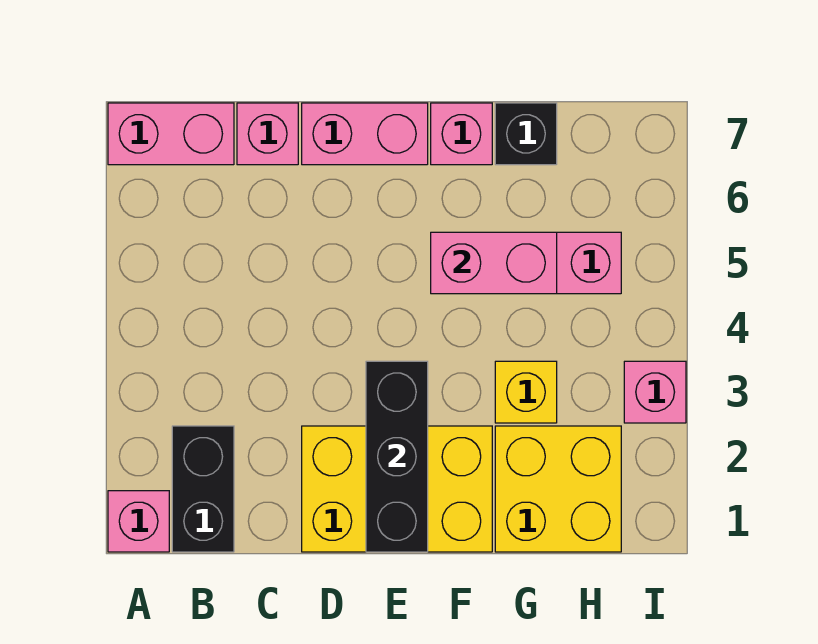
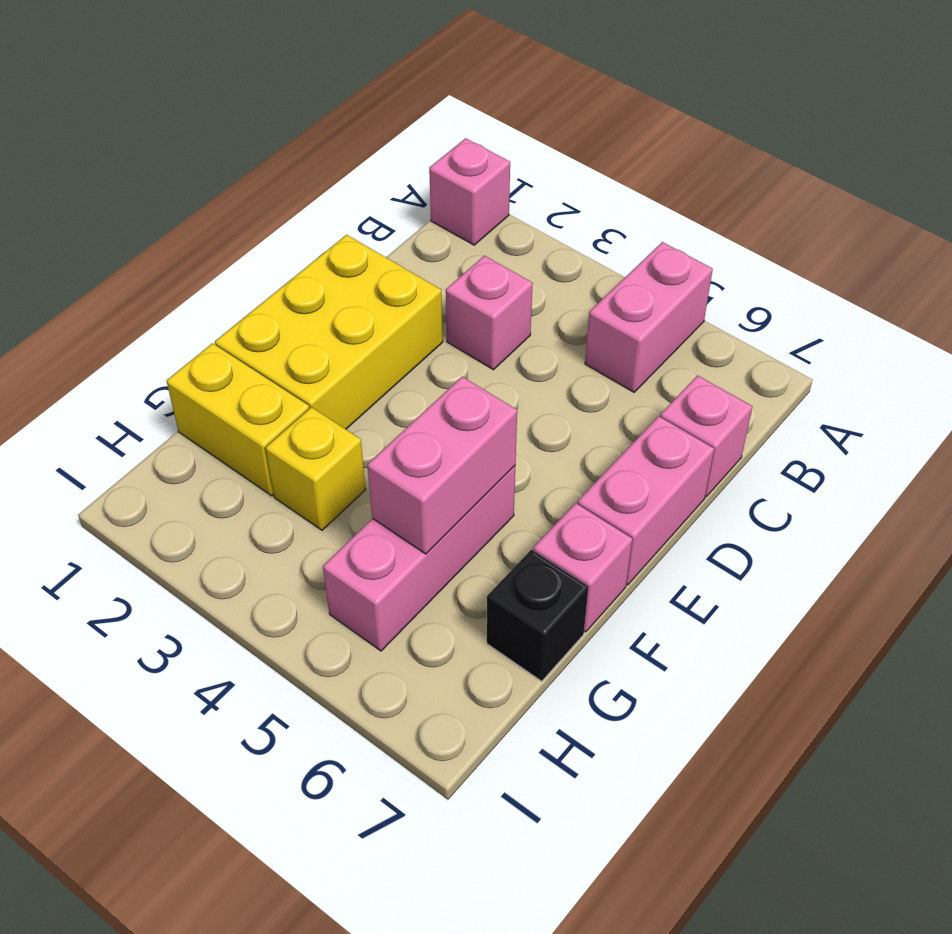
pink brick A7:B7 level 1 -> pink brick A5:B5 level 1
black brick B1:B2 level 1 -> none
black brick E1:E3 level 2 -> none
yellow brick G1:H2 level 1 -> yellow brick G1:G2 level 1
pink brick I3 level 1 -> pink brick C3 level 1

